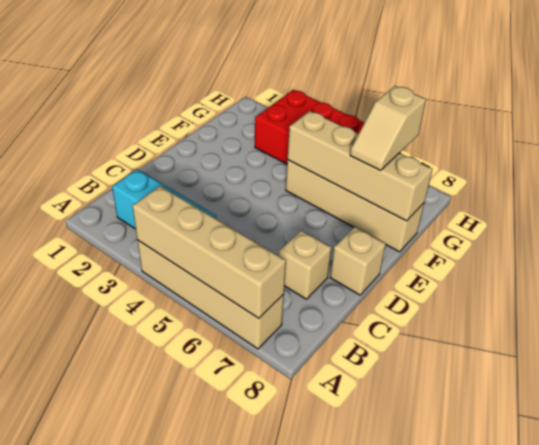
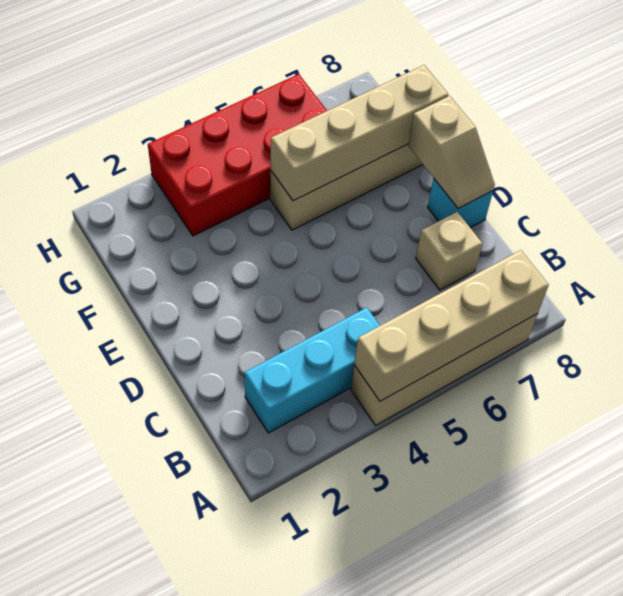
tan brick D8 level 1 -> cyan brick D8 level 1
tan slope F7:G7 level 3 top G -> tan slope D8:E8 level 2 top E

